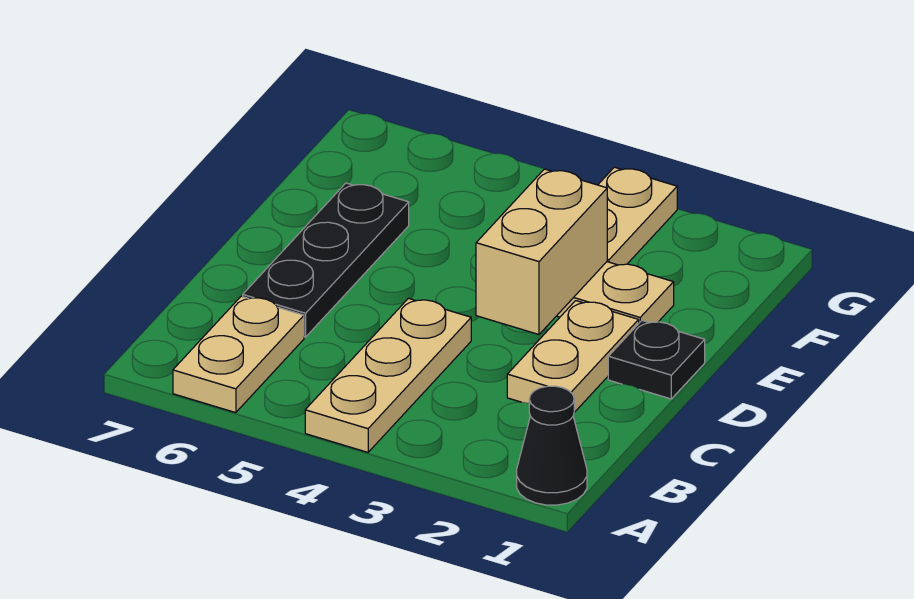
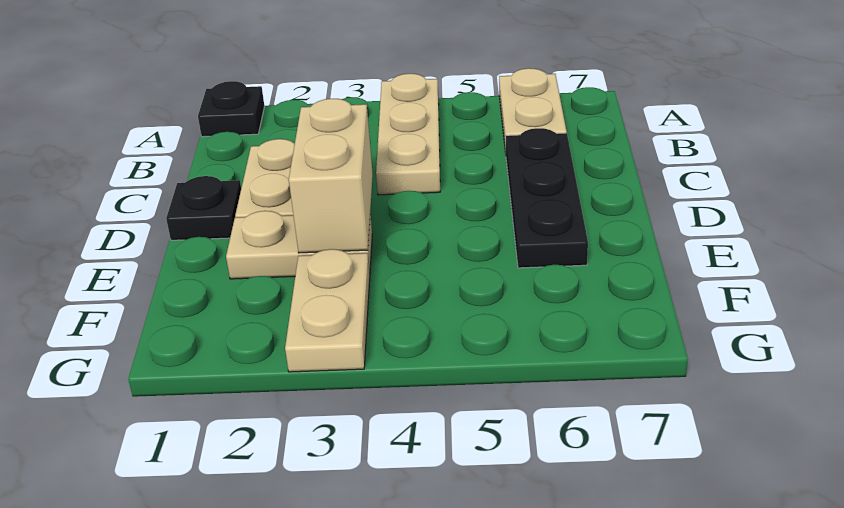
black cone A1 level 1 -> black plate A1 level 1

